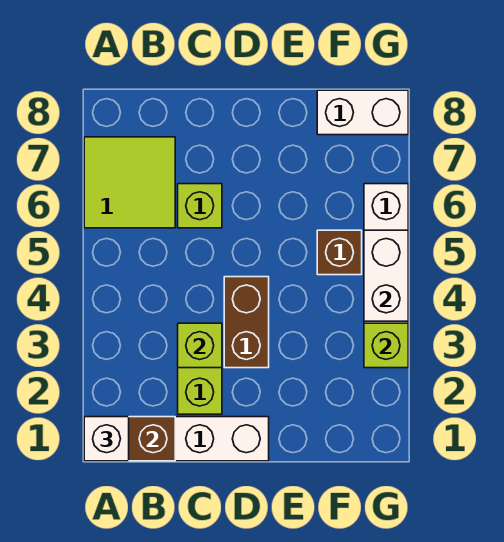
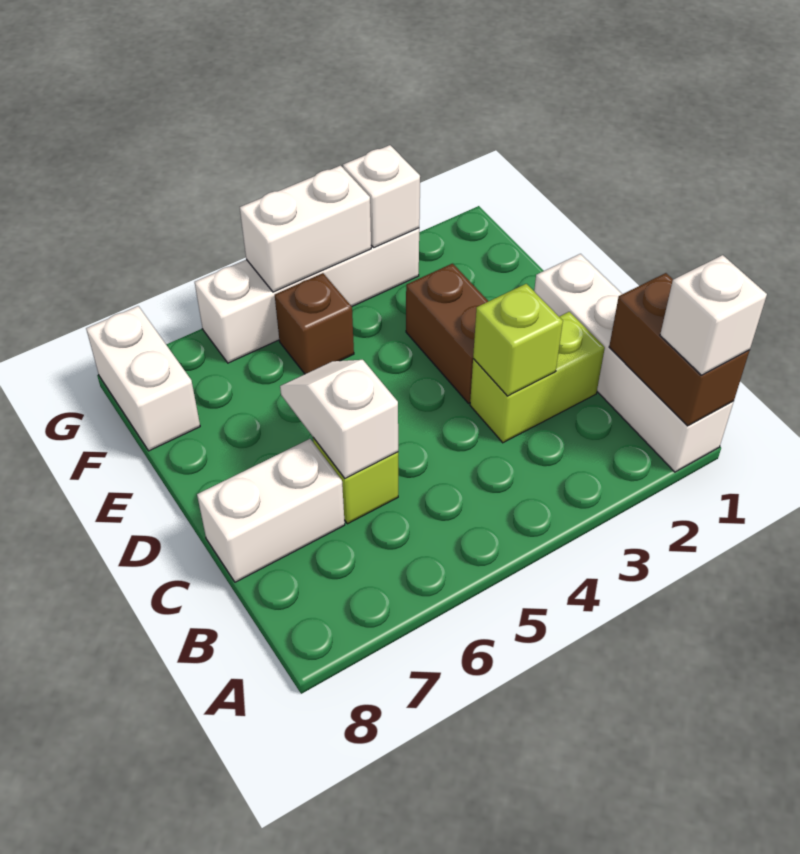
lime tile A6:B7 level 1 -> none
none -> white slope C6:D6 level 2 top C
none -> white brick C7:C8 level 1
brown brick D3:D4 level 1 -> brown brick D3:E3 level 1
lime brick G3 level 2 -> white brick G3 level 2

